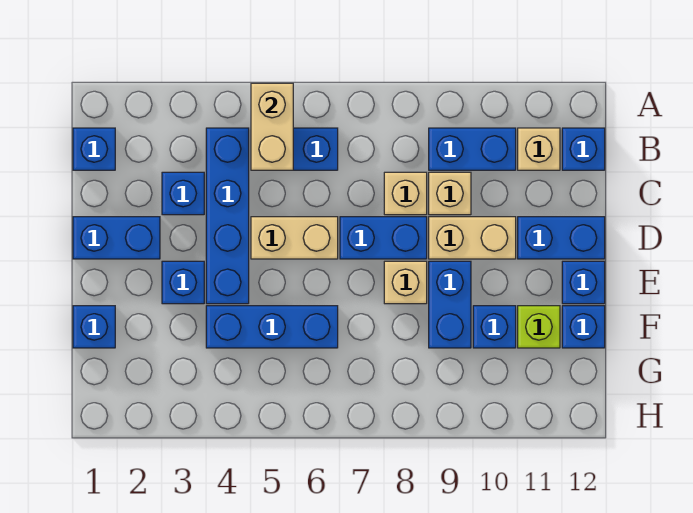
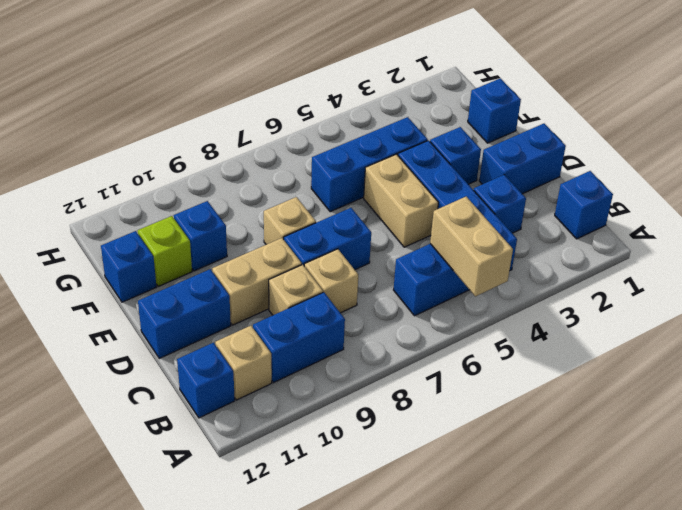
tan brick D5:D6 level 1 -> tan brick D5:E5 level 1
blue brick E9:F9 level 1 -> none
blue brick E12 level 1 -> none

